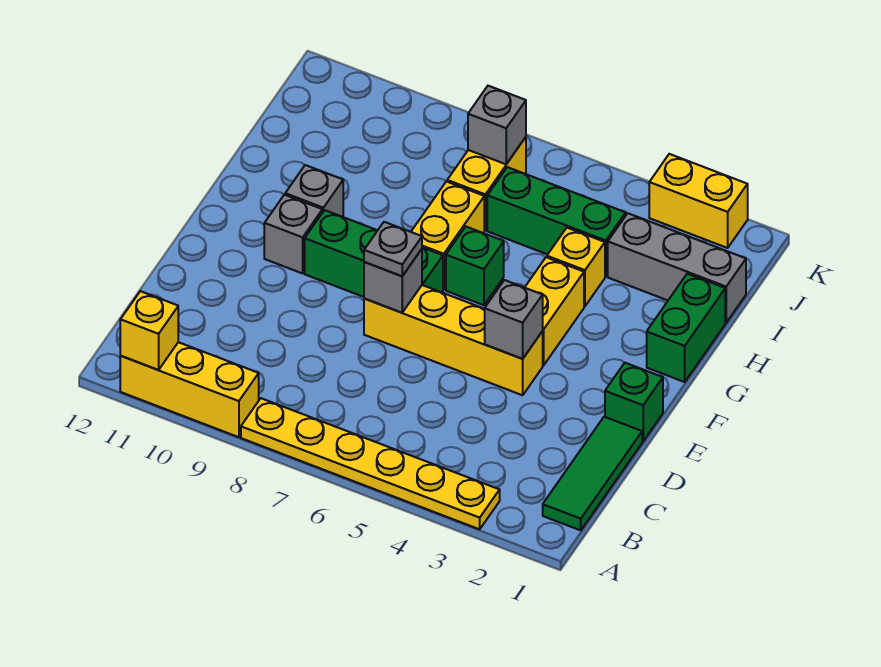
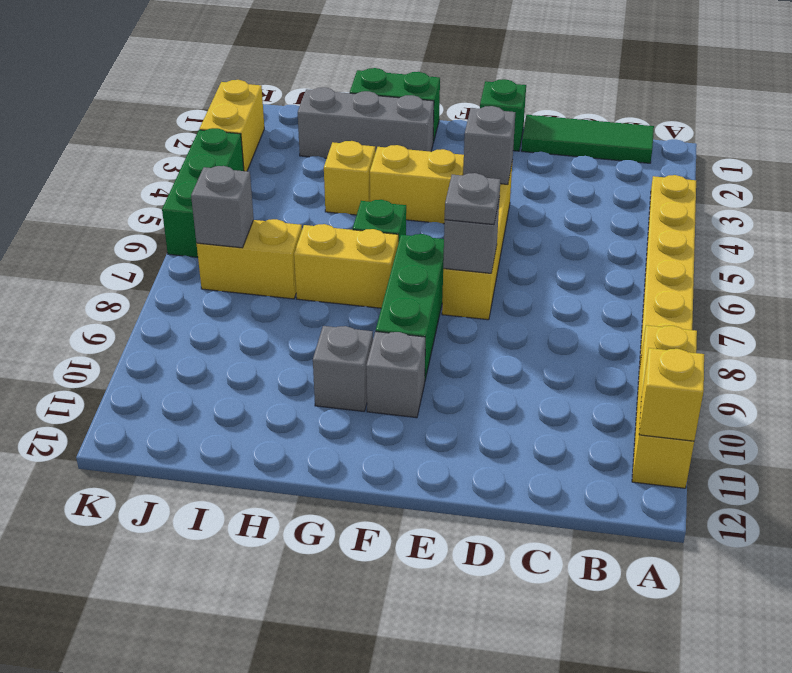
grey brick I1:I3 level 1 -> grey brick G2:I2 level 1
green brick I4:I6 level 1 -> green brick K4:K6 level 1

